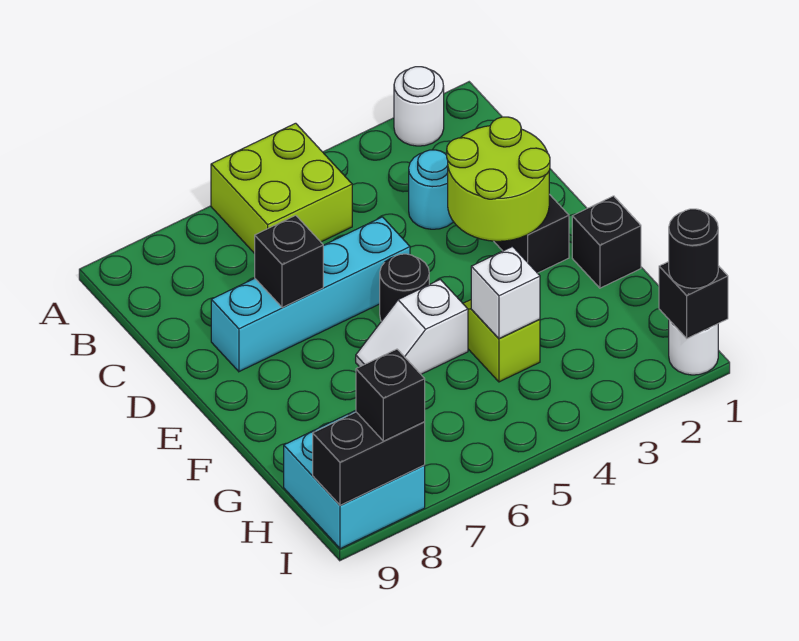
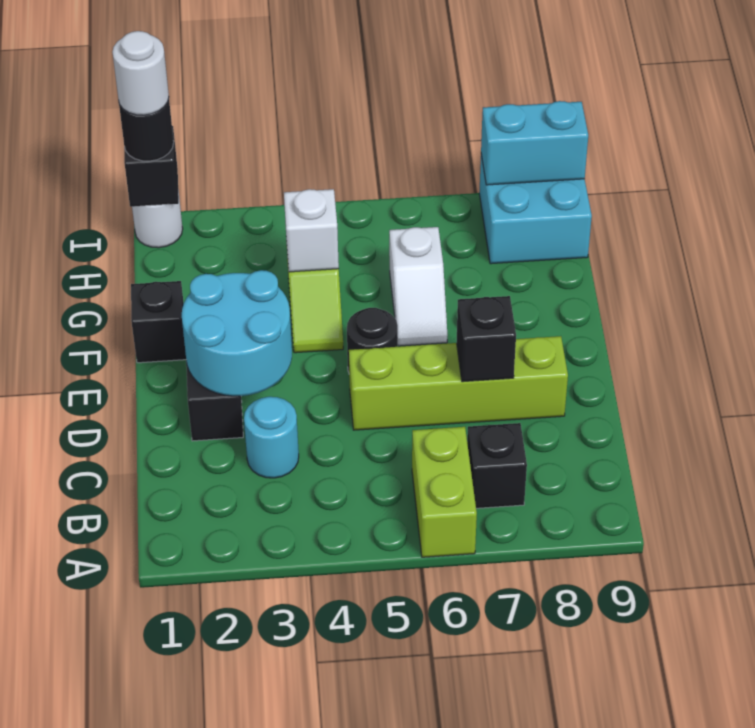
white round brick A2 level 1 -> white round brick I1 level 4
lime brick A5:B6 level 1 -> lime brick A6:B6 level 1
lime round brick D2:E3 level 2 -> cyan round brick D2:E3 level 2
cyan brick D5:D8 level 1 -> lime brick D5:D8 level 1
white slope F5:F6 level 1 top 5 -> white slope F6:G6 level 1 top G
black brick I8:I9 level 2 -> cyan brick I8:I9 level 2
black brick I8 level 3 -> black brick B7 level 1

